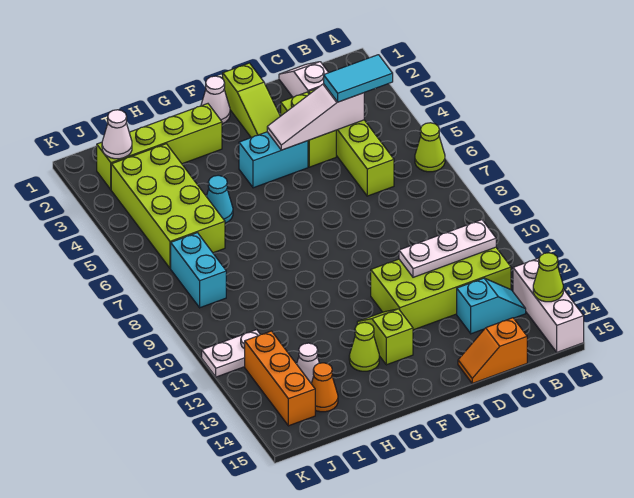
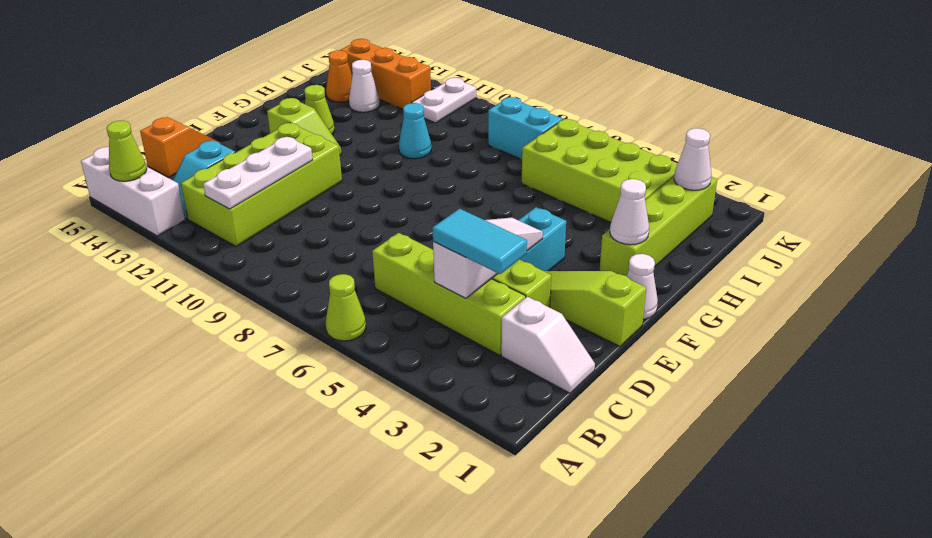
cyan tile B4:C4 level 3 -> cyan tile C3:C4 level 3
none -> white cone G2 level 2
cyan cone H5 level 1 -> cyan cone H10 level 1

